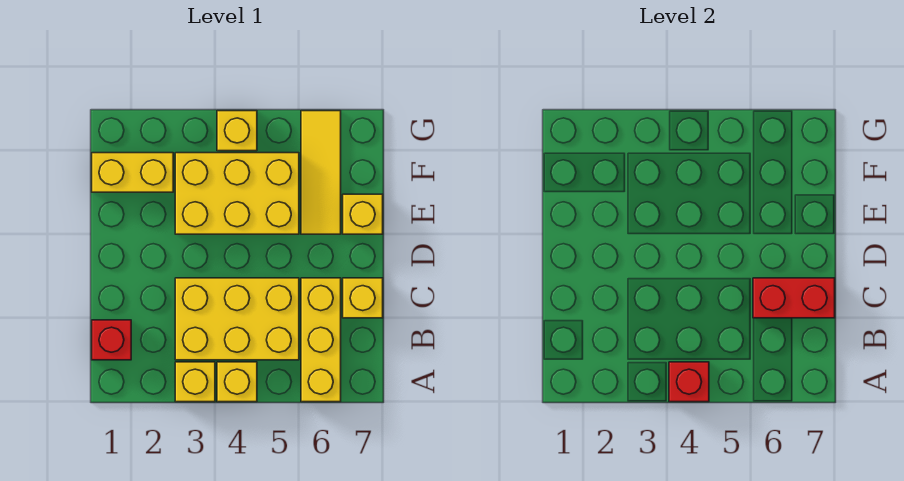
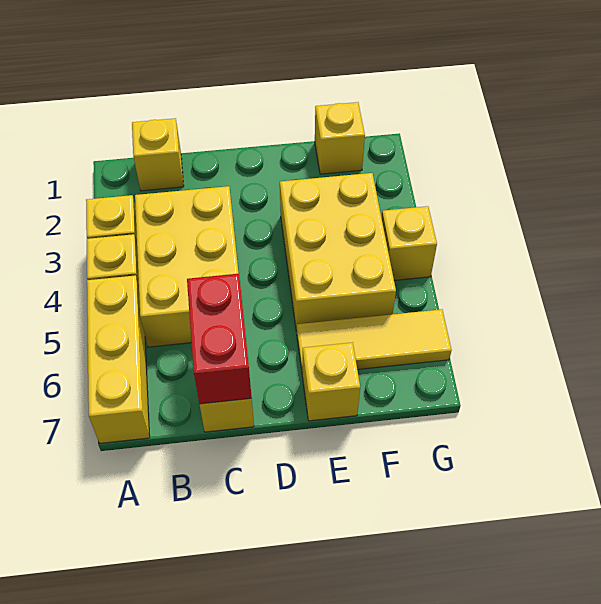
red brick A4 level 2 -> none
yellow brick A6:C6 level 1 -> yellow brick A5:A7 level 1
red brick B1 level 1 -> yellow brick B1 level 1
yellow brick F1:F2 level 1 -> yellow brick F1 level 1

